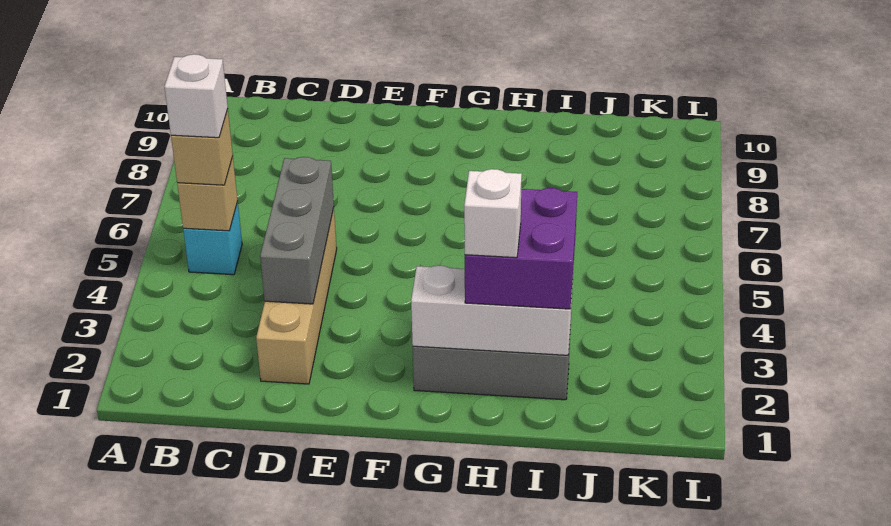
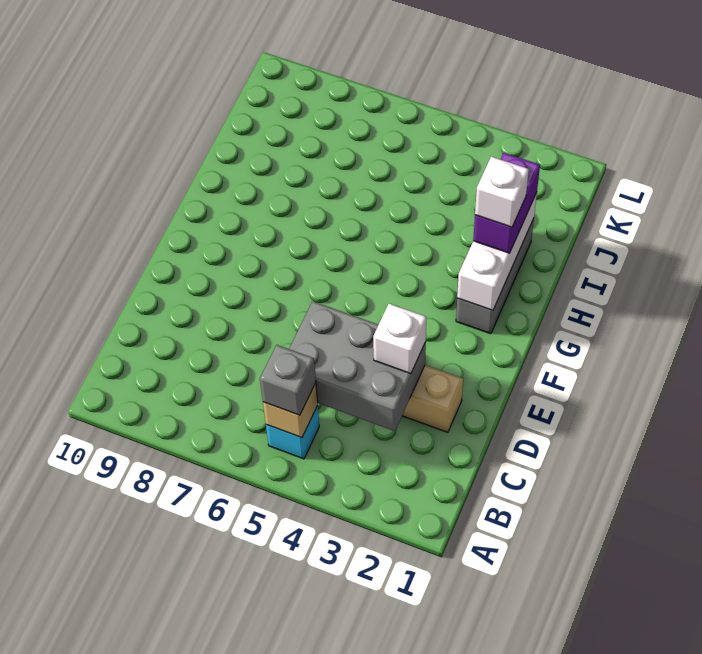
tan brick B5 level 3 -> grey brick B5 level 3
white brick B5 level 4 -> white brick D3 level 3
grey brick D3:D5 level 2 -> grey brick C3:D5 level 2
purple brick H2:I3 level 3 -> purple brick H2:I2 level 3

